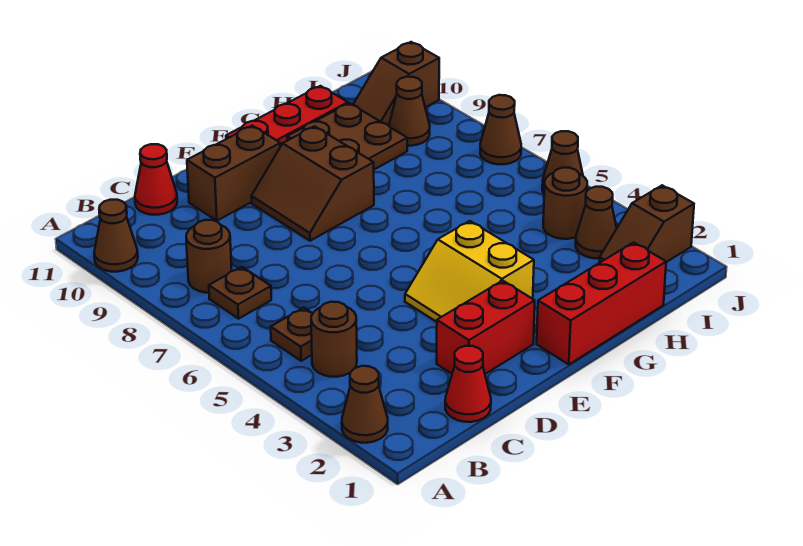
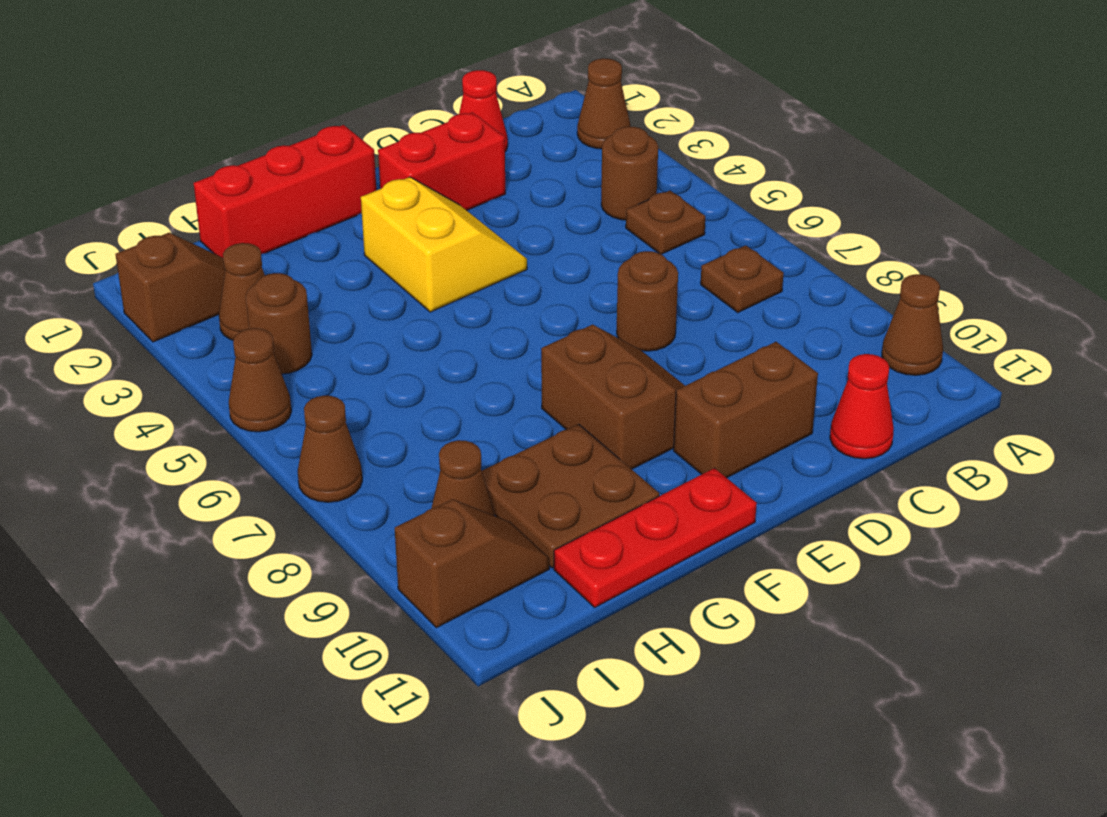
brown round brick B8 level 1 -> brown round brick D7 level 1

